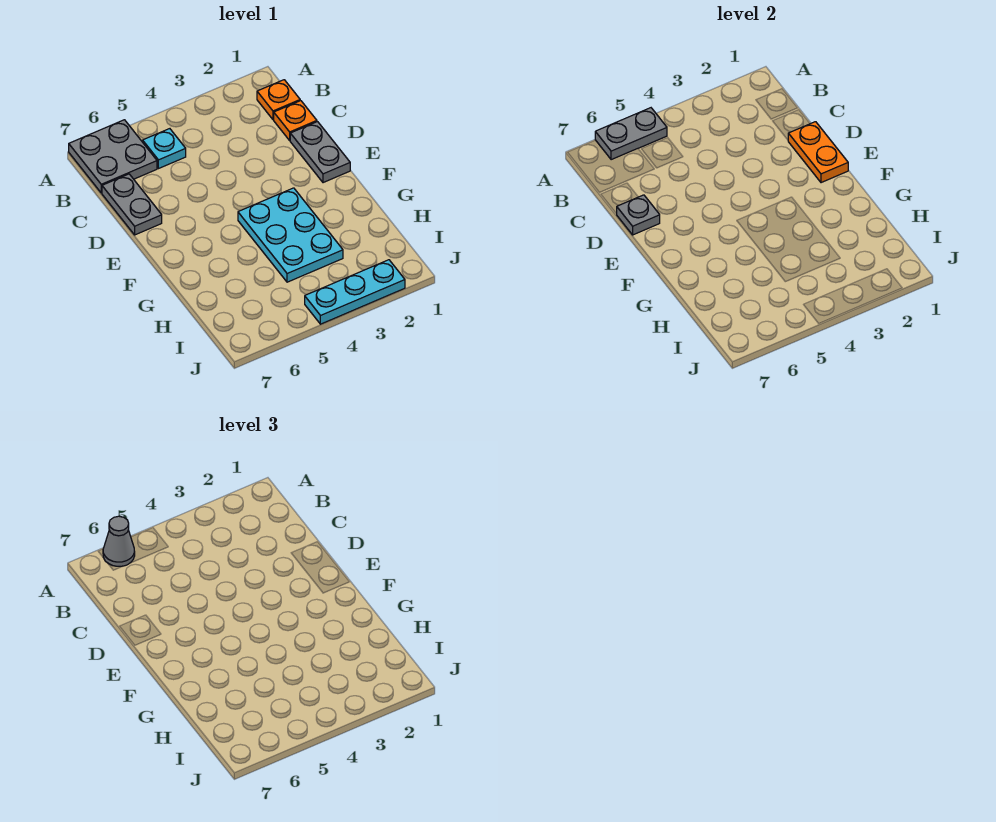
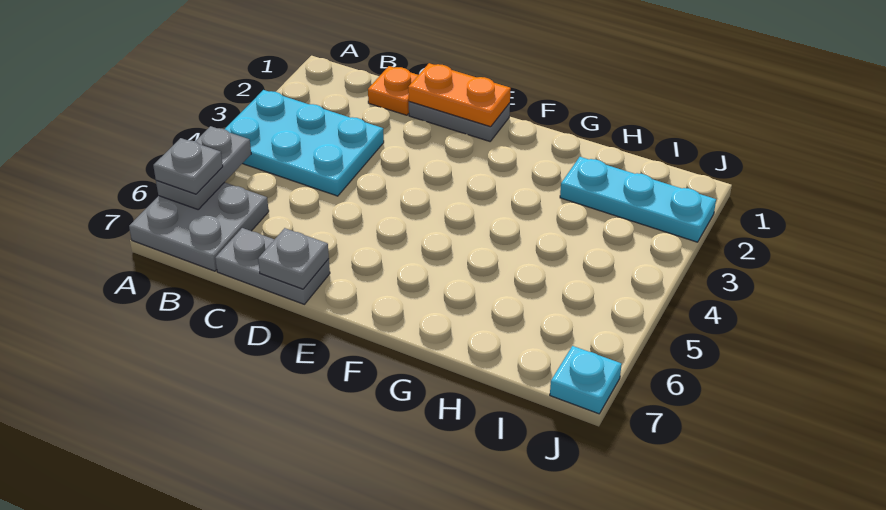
grey cone A6 level 3 -> grey plate A6 level 3
orange plate B1 level 1 -> none
cyan plate B5 level 1 -> cyan plate J7 level 1
cyan plate F3:H4 level 1 -> cyan plate A3:C4 level 1
cyan plate J2:J4 level 1 -> cyan plate H2:J2 level 1

